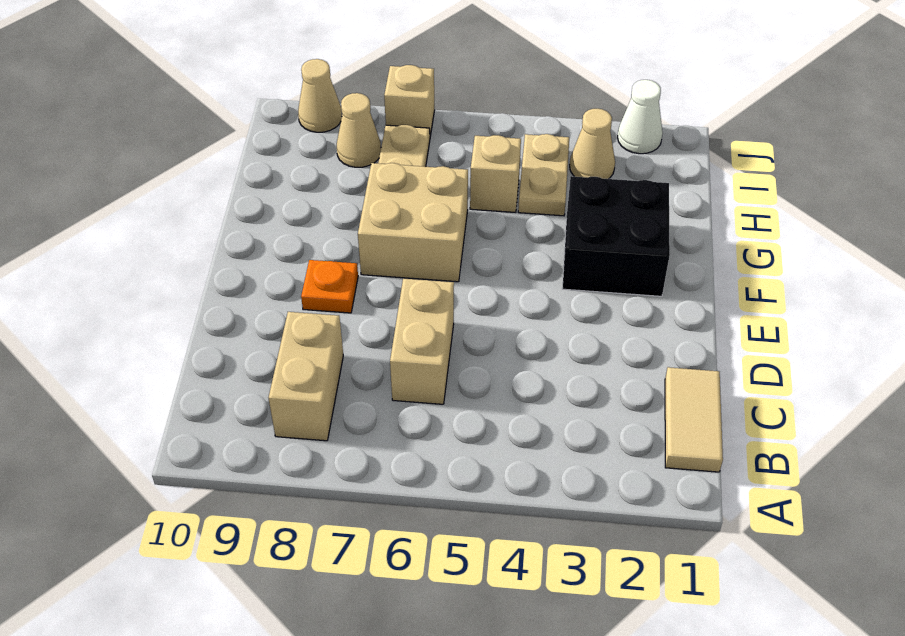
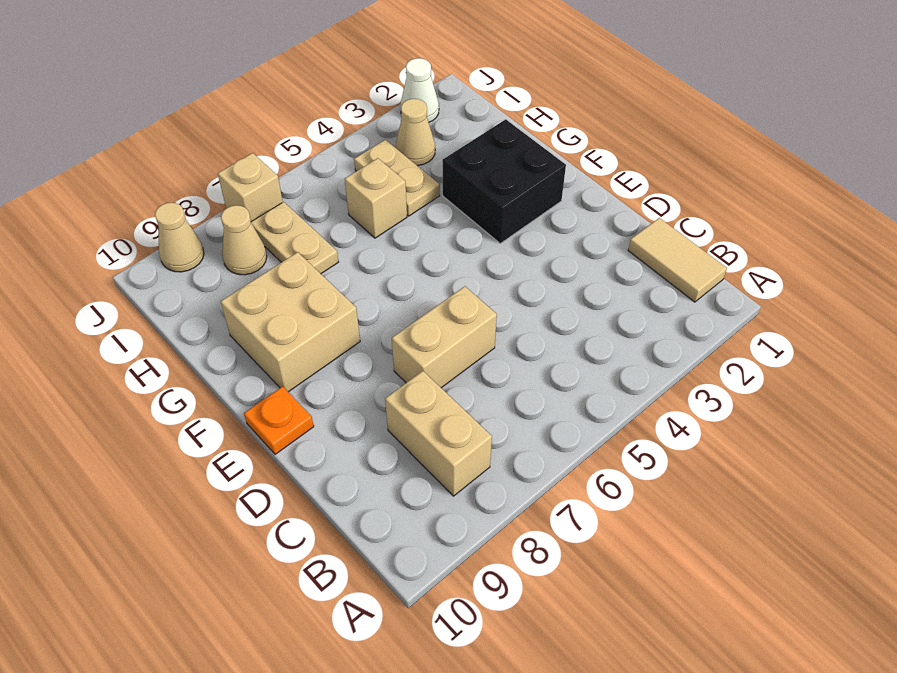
tan brick C6:D6 level 1 -> tan brick D6:D7 level 1
orange plate E8 level 1 -> orange plate E10 level 1
tan brick F6:G7 level 1 -> tan brick F8:G9 level 1

